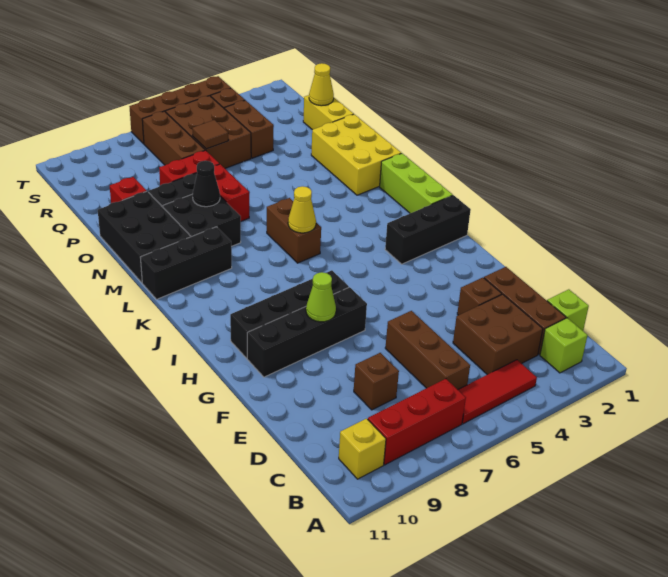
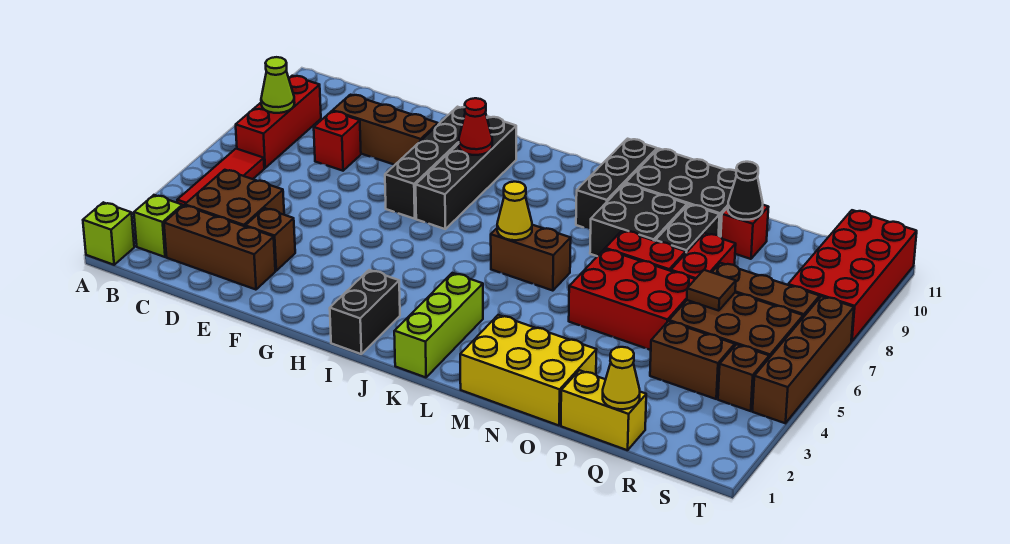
yellow brick B10 level 1 -> none
lime brick C1 level 1 -> lime brick A1 level 1
brown brick C6:E6 level 1 -> brown brick D9:F9 level 1
brown brick D8 level 1 -> red brick D8 level 1
lime cone G8 level 2 -> lime cone B8 level 2
none -> red cone H9 level 2
black brick I1:I3 level 1 -> black brick I1:I2 level 1
lime brick J1:L1 level 1 -> lime brick K1:K3 level 1
none -> red brick N5:P6 level 1
black cone N8 level 2 -> black cone P10 level 2
none -> red brick S8:T11 level 1

